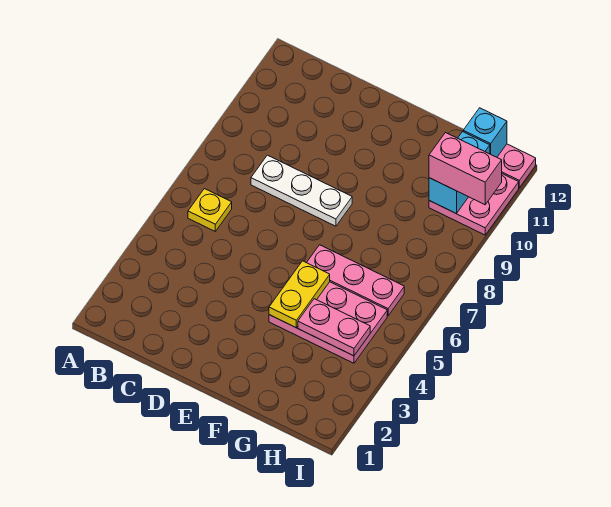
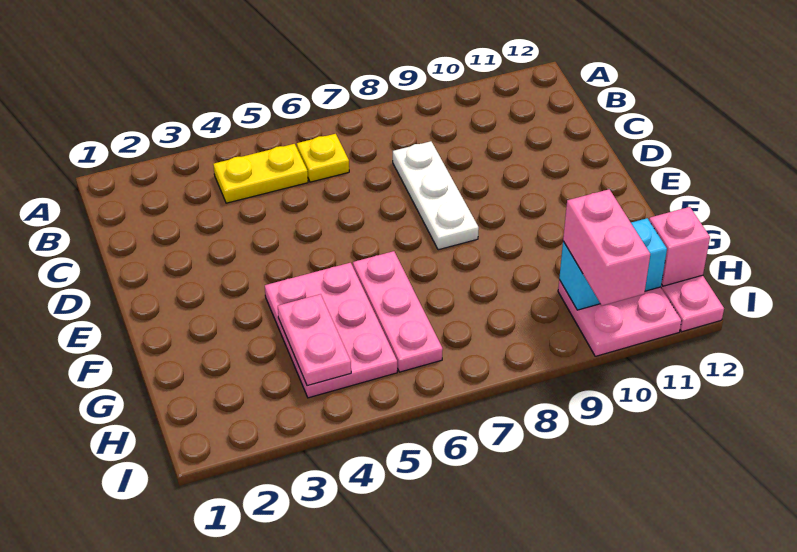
yellow plate F4:F5 level 2 -> yellow plate B4:B5 level 1
cyan brick H12 level 2 -> pink brick H12 level 2

